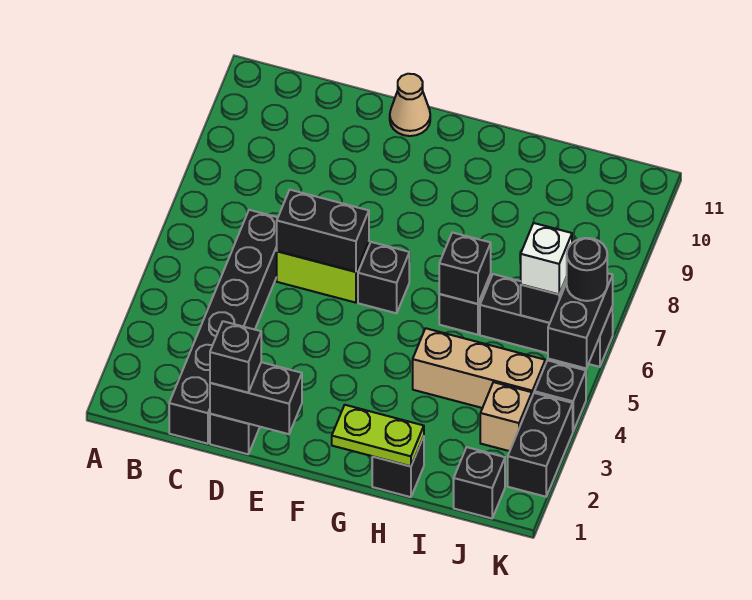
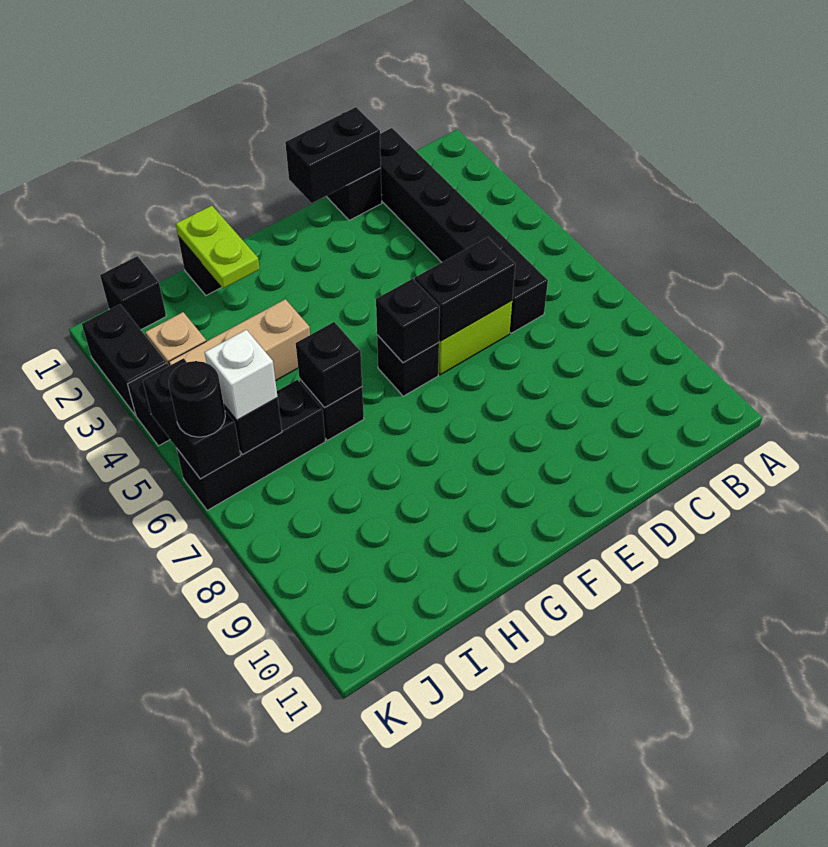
black brick D1 level 3 -> black brick F6 level 2
tan cone E11 level 1 -> none
lime plate G1:H1 level 2 -> lime plate H1:H2 level 2

